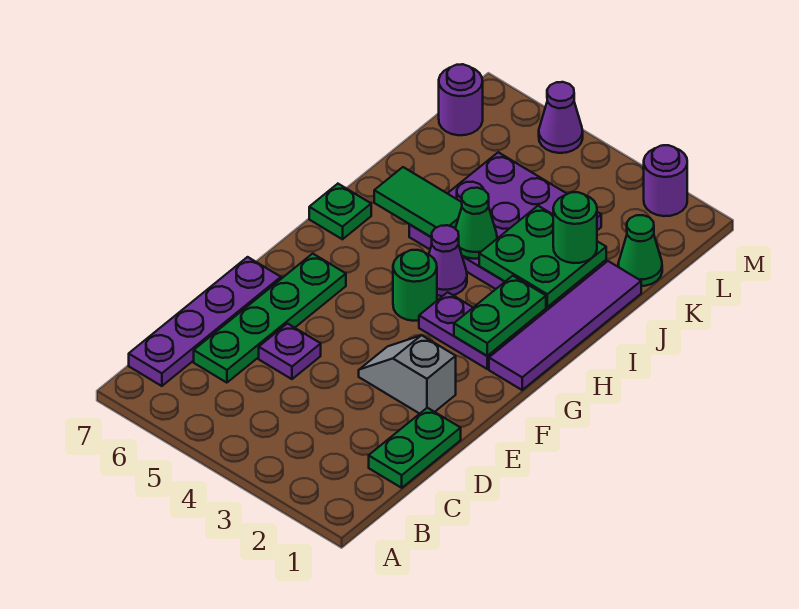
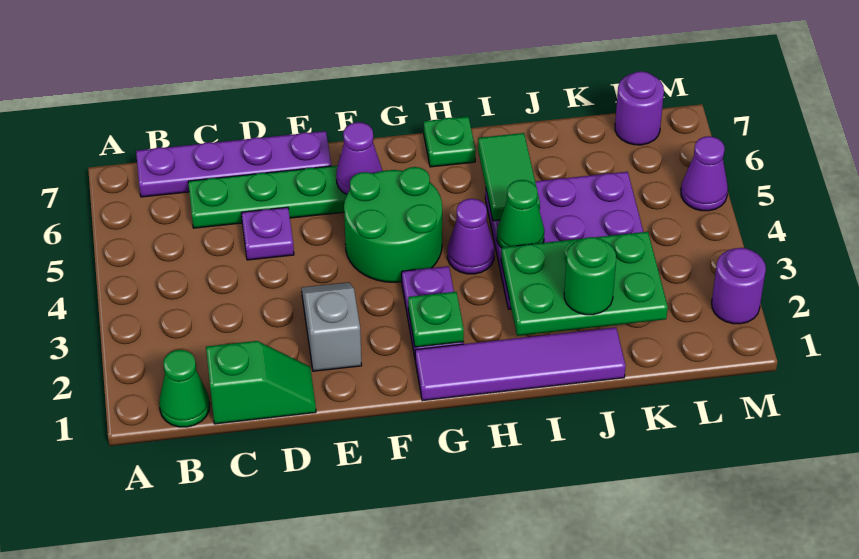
green plate C1:D1 level 1 -> green slope C1:D1 level 1 top C
none -> purple cone F6 level 2
green plate G2:H2 level 2 -> green plate G2 level 2
green round brick G4 level 1 -> green round brick F4:G5 level 1
green plate I2:J3 level 2 -> green plate I2:K3 level 2
green cone K1 level 1 -> green cone B1 level 1

